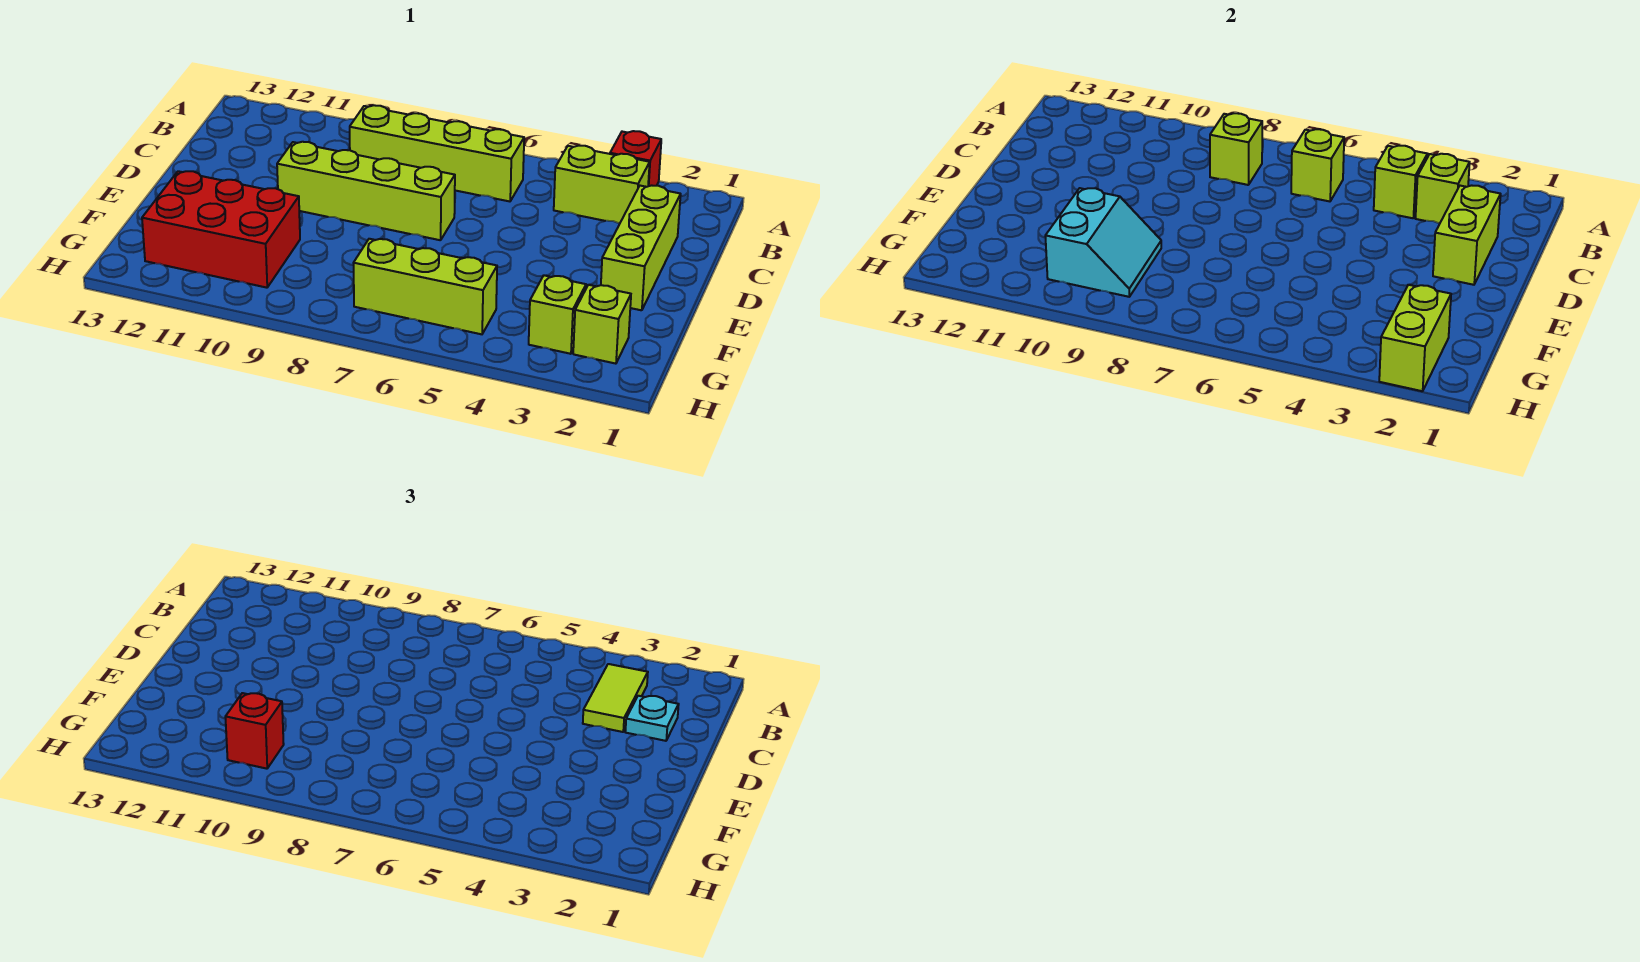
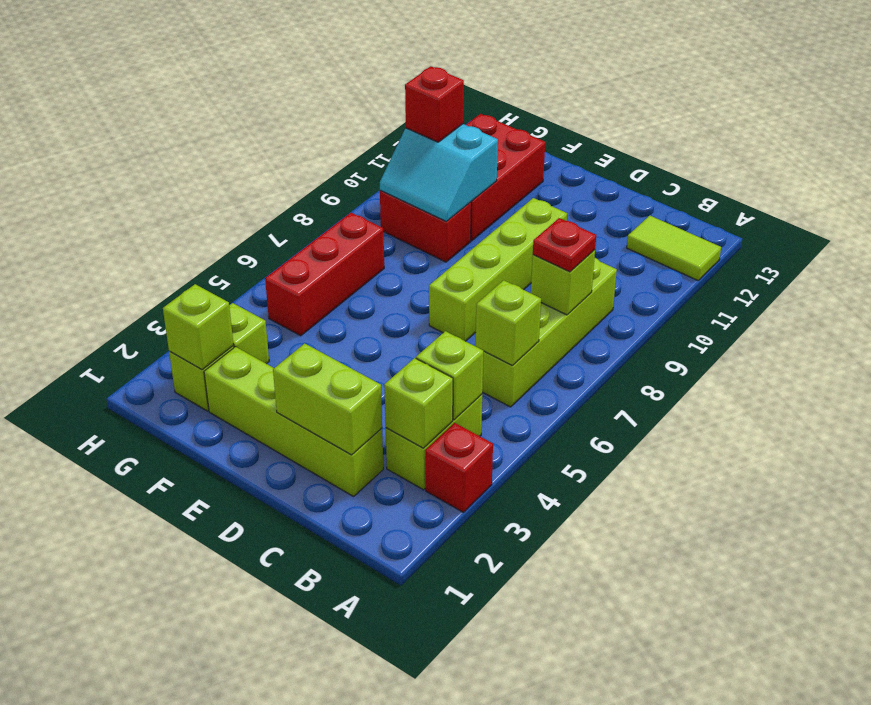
lime tile B3:C3 level 3 -> lime tile A12:B12 level 1
none -> red plate B8 level 3
lime brick C2:E2 level 1 -> lime brick C2:F2 level 1
cyan plate C2 level 3 -> none
none -> red brick F9:G9 level 1
lime brick G2:H2 level 2 -> lime brick G2 level 2
lime brick G5:G7 level 1 -> red brick G5:G7 level 1

